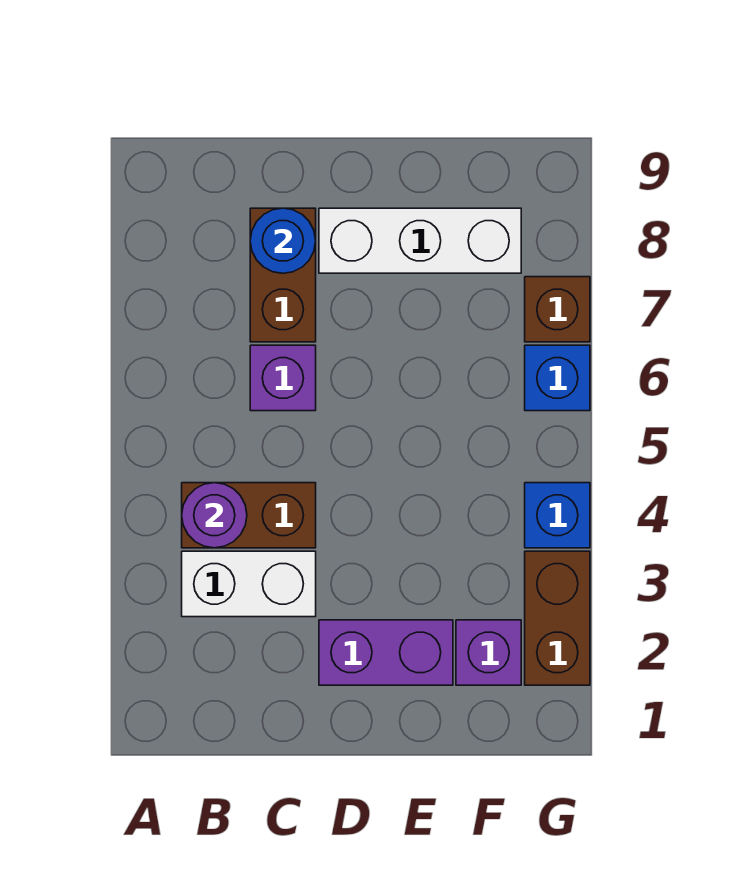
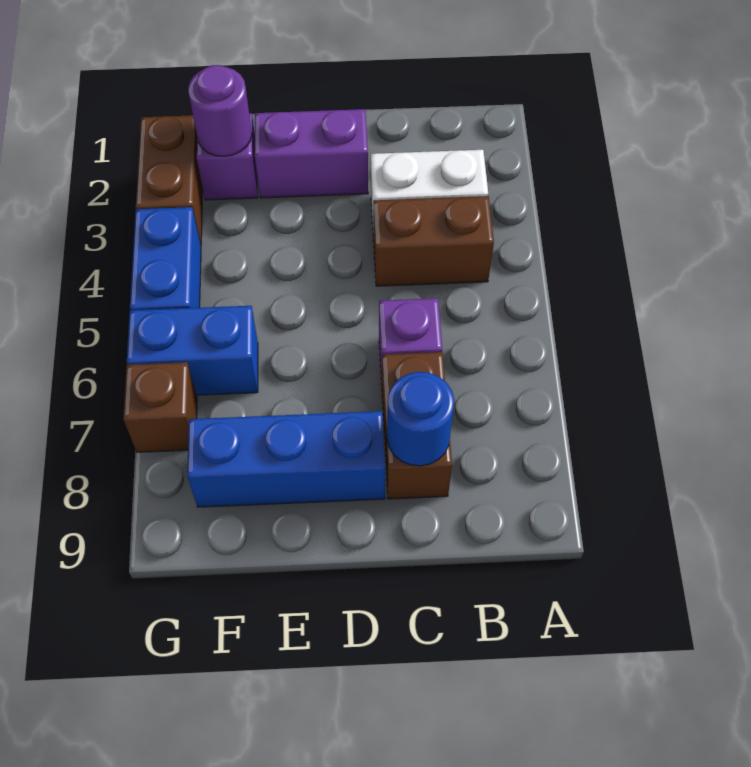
purple round brick B4 level 2 -> purple round brick F2 level 2
white brick D8:F8 level 1 -> blue brick D8:F8 level 1
blue brick G4 level 1 -> blue brick G4:G5 level 1
blue brick G6 level 1 -> blue brick F6:G6 level 1

